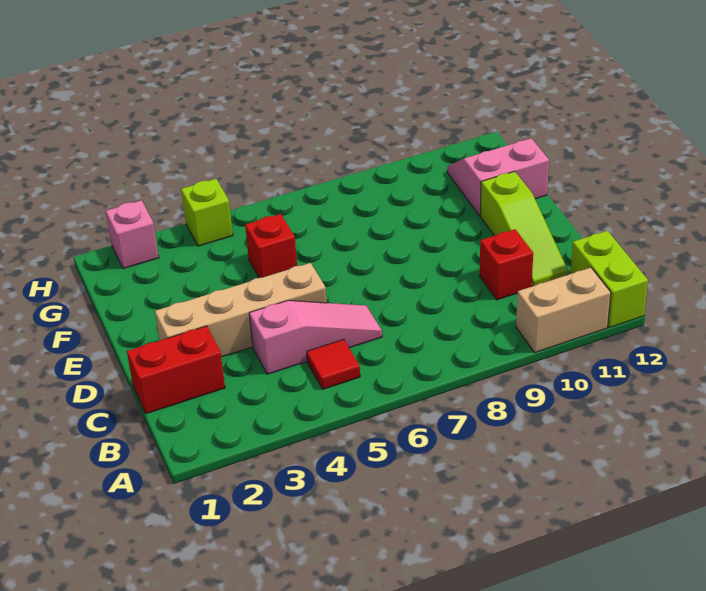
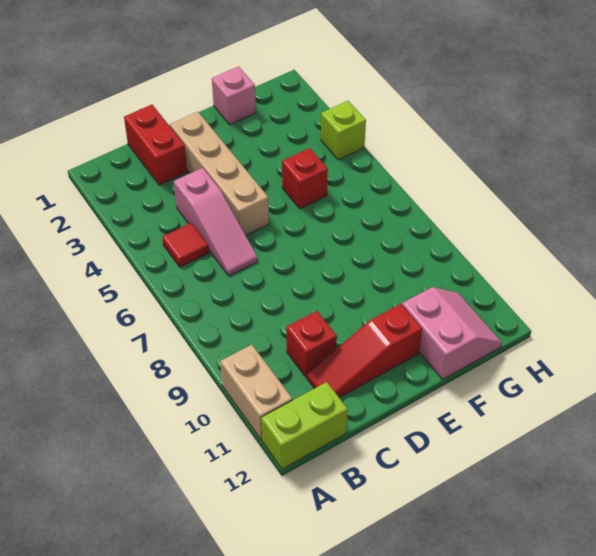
lime slope C11:E11 level 1 top E -> red slope C11:E11 level 1 top E
pink brick H2 level 1 -> pink brick F1 level 1

